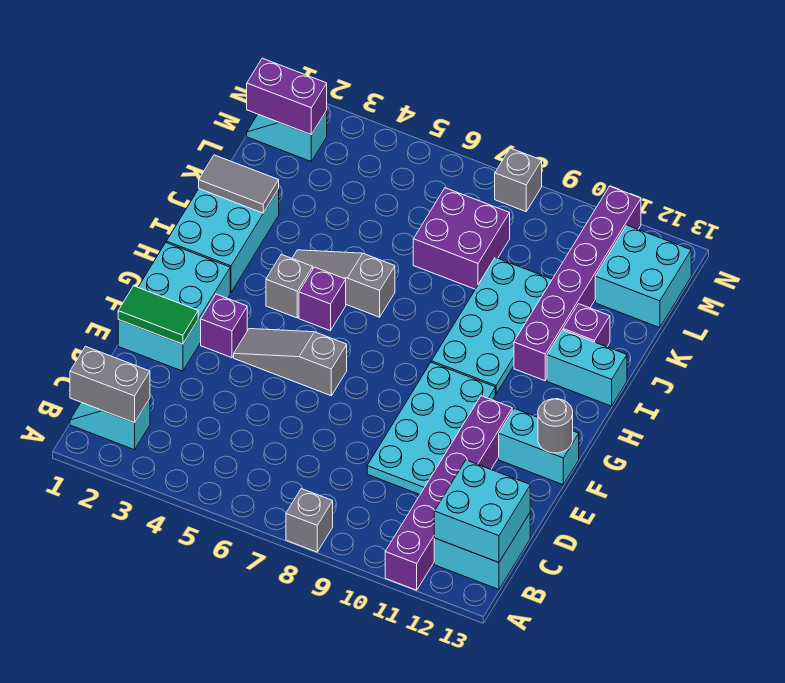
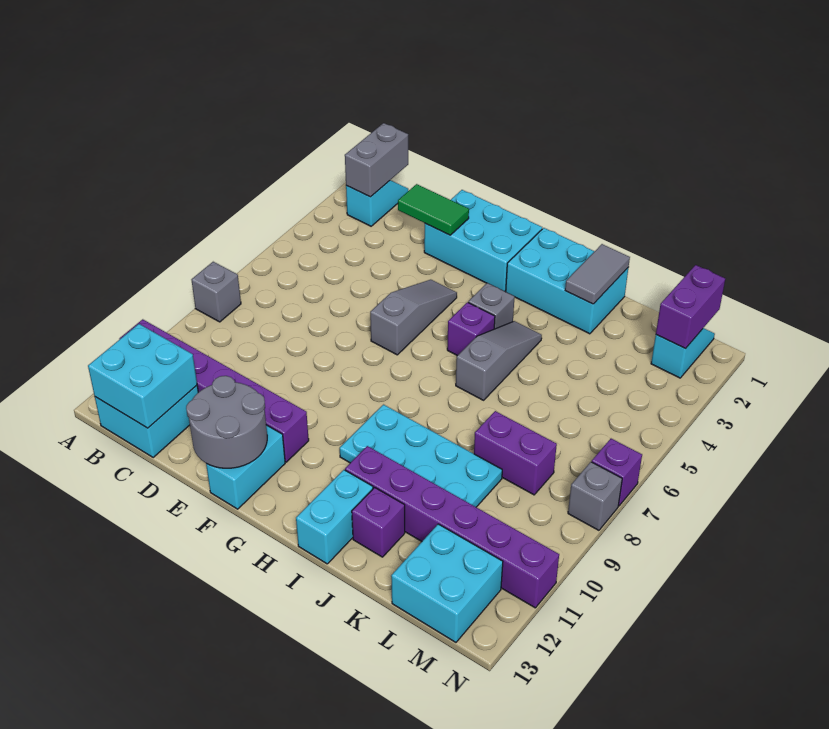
cyan plate D9:G10 level 1 -> none
green tile E1:E2 level 2 -> green tile D2:E2 level 2
purple brick F3 level 1 -> purple brick N7 level 1
grey round brick F13 level 2 -> grey round brick E12:F13 level 2
purple brick K7:L8 level 1 -> purple brick K8:L8 level 1

